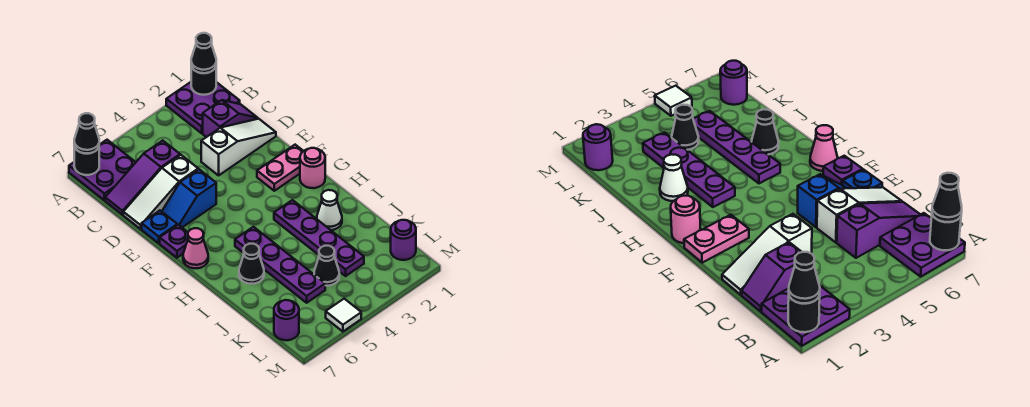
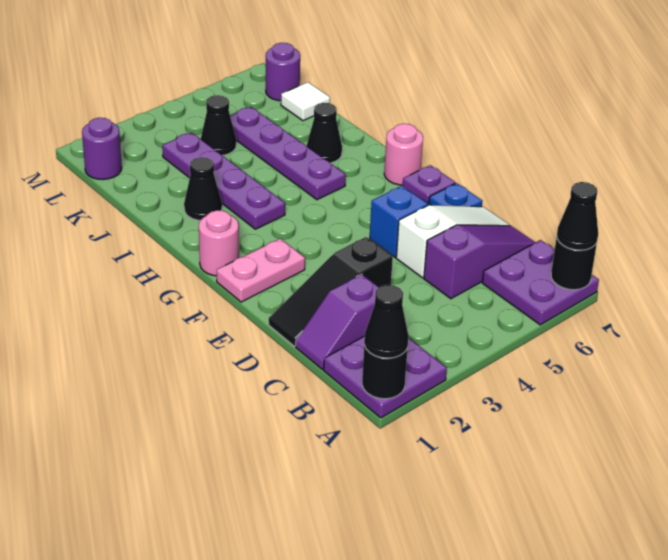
white slope D1:D3 level 1 top 3 -> black slope D1:D3 level 1 top 3
pink cone G7 level 1 -> pink round brick G7 level 1
white cone I2 level 1 -> black cone I2 level 1
white tile M5 level 1 -> white tile K7 level 1

